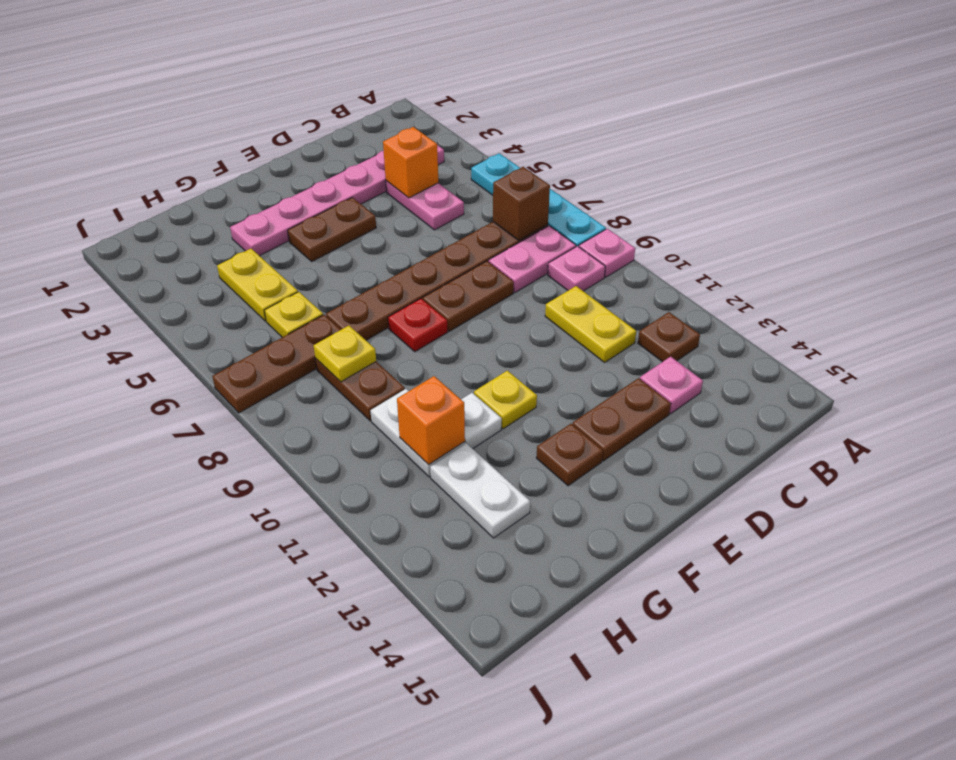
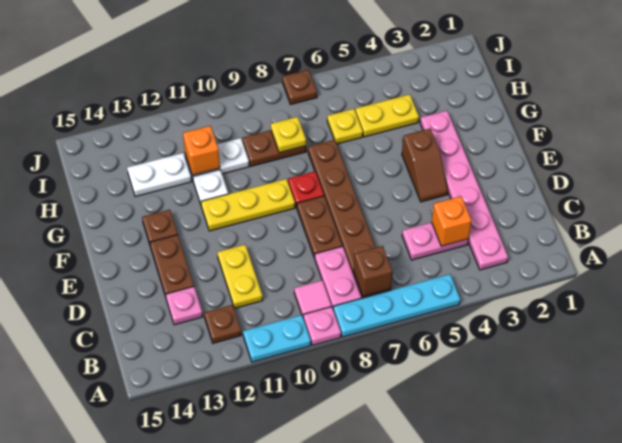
none -> cyan plate A10:A11 level 1
pink plate B9 level 1 -> pink tile B9 level 1
yellow plate C10:C11 level 1 -> yellow plate C11:D11 level 1
brown plate E4:F4 level 1 -> brown slope E4:F4 level 1 top F
yellow plate F11 level 1 -> yellow plate F9:F11 level 1
brown plate H7:J7 level 1 -> brown plate J7 level 1

